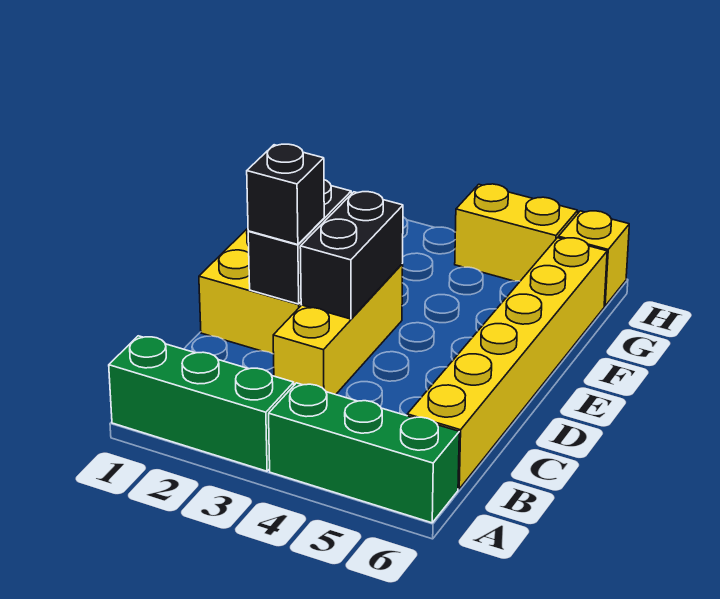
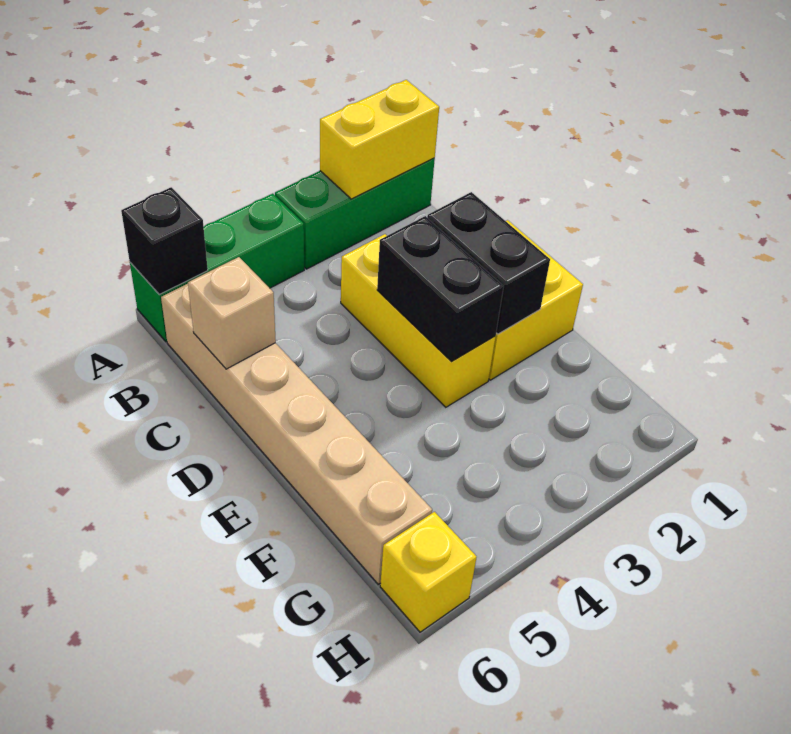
yellow brick B6:G6 level 1 -> tan brick B6:G6 level 1
none -> tan brick C6 level 2
black brick D2 level 3 -> black brick A6 level 2
yellow brick H4:H5 level 1 -> yellow brick A1:A2 level 2

